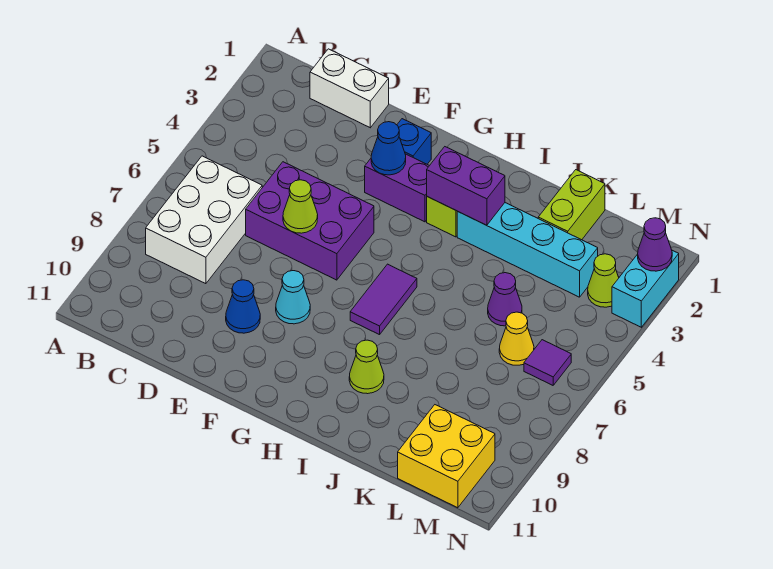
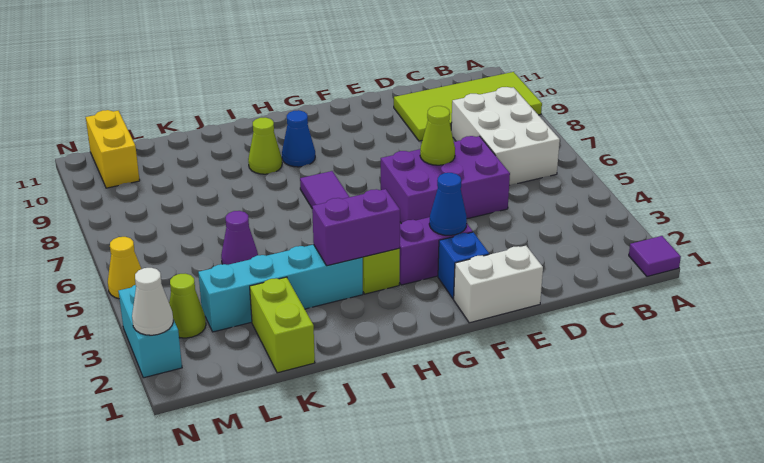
none -> lime tile A9:D10 level 1
white brick C1:D1 level 1 -> white brick E1:F1 level 1
blue cone E9 level 1 -> blue cone H9 level 1
cyan cone F8 level 1 -> none
yellow cone L6 level 1 -> yellow cone N5 level 1
yellow brick L10:M11 level 1 -> yellow brick M10:M11 level 1
purple tile M6 level 1 -> purple tile A1 level 1
purple cone N2 level 2 -> white cone N2 level 2

